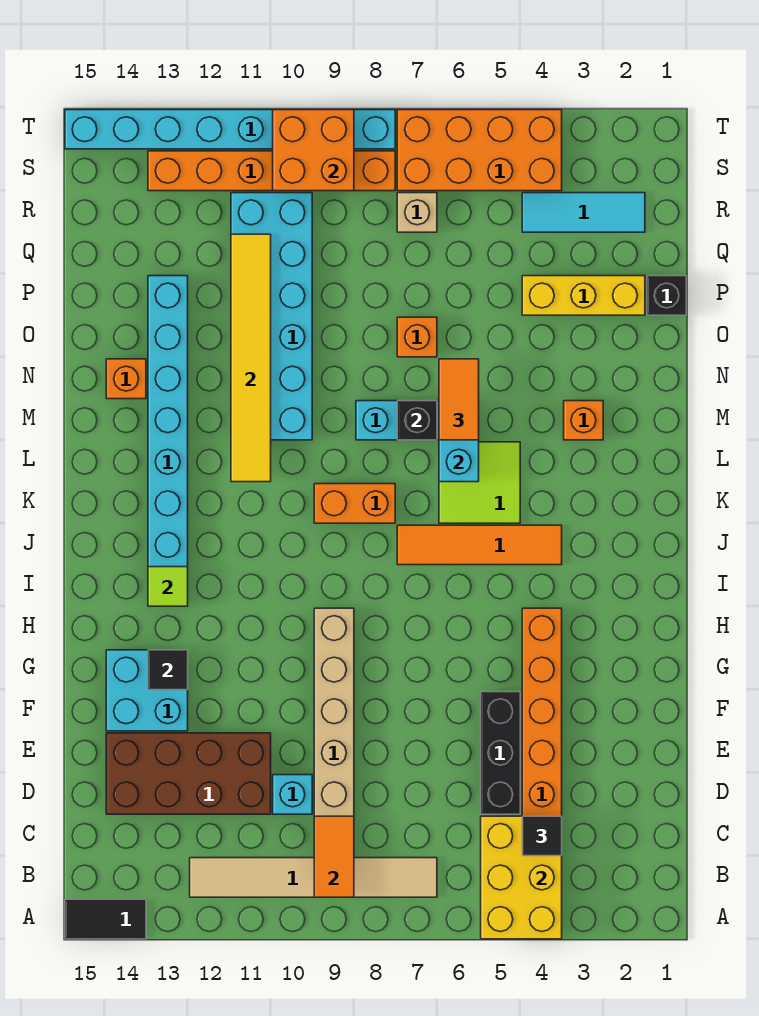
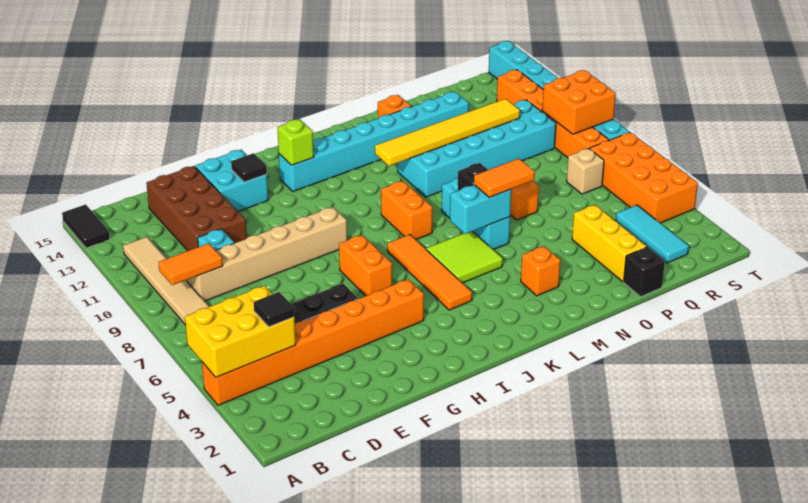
none -> orange brick H6:H7 level 1
lime tile I13 level 2 -> lime brick I13 level 2

